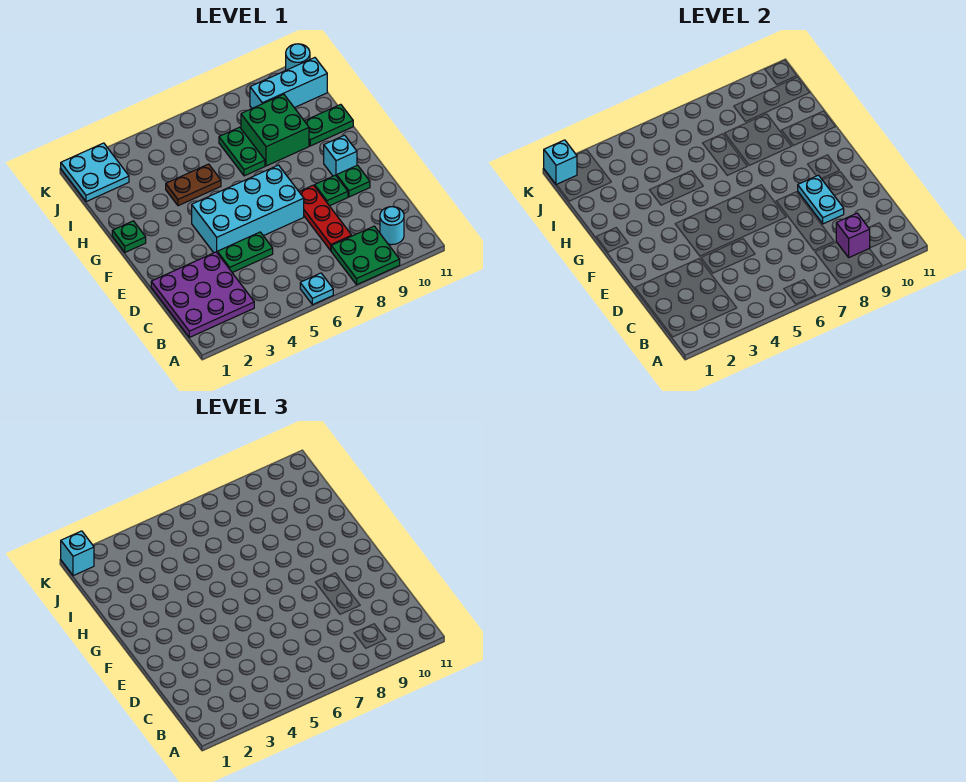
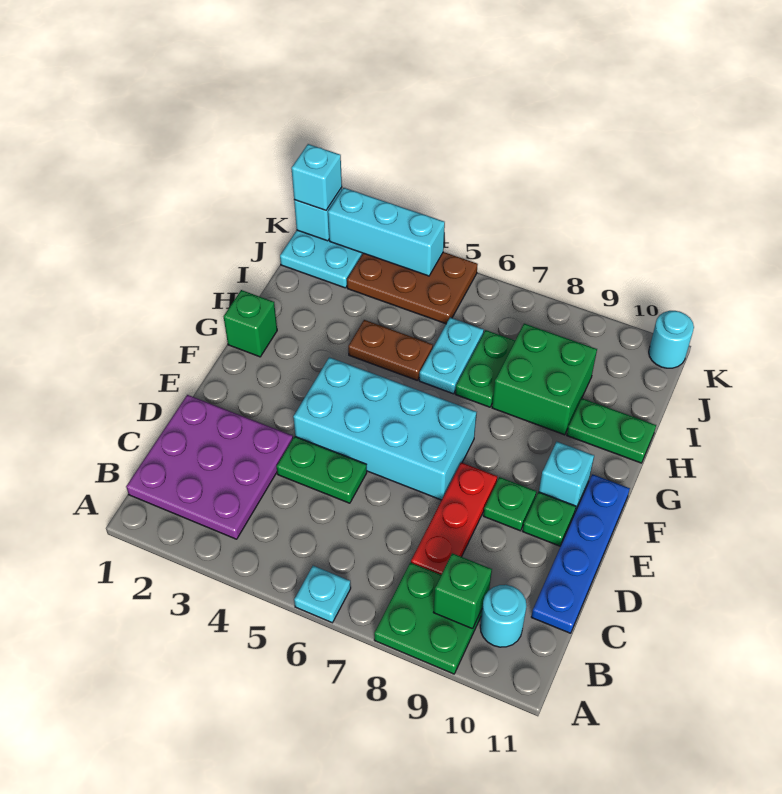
purple brick B9 level 2 -> green brick B9 level 2
none -> blue plate C11:F11 level 1
cyan plate D9:E9 level 2 -> cyan plate H6:I6 level 1
green plate G1 level 1 -> green brick G1 level 1
none -> brown plate J3:K5 level 1
cyan brick J9:J11 level 1 -> cyan brick K2:K4 level 2

